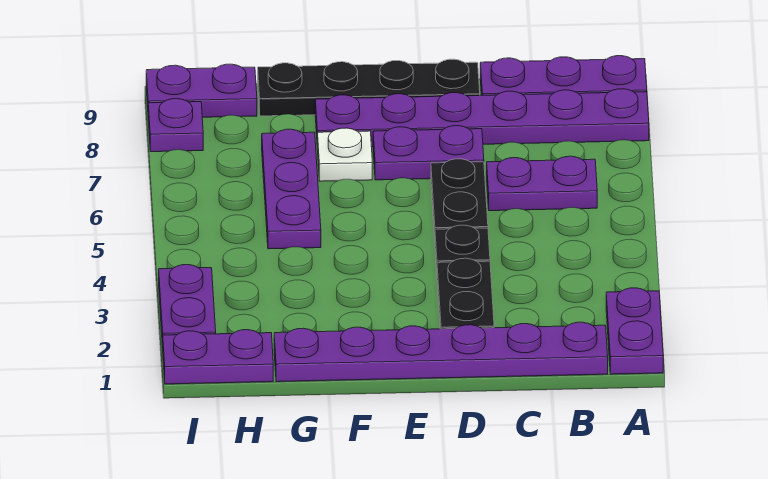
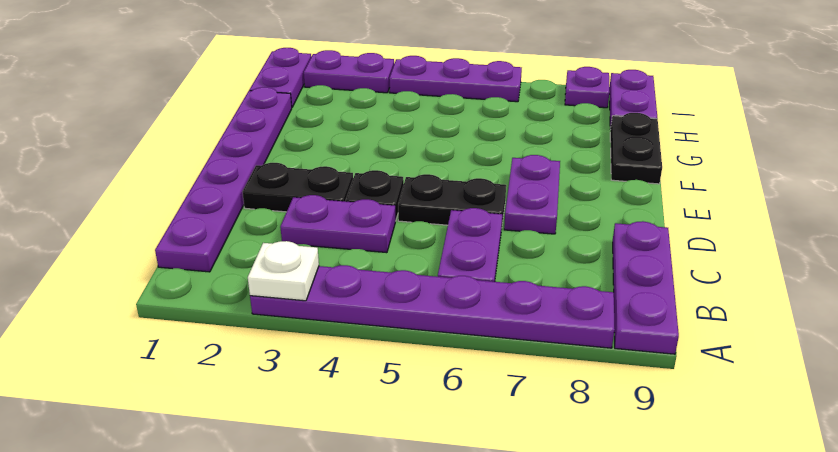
purple plate A1:A2 level 1 -> purple plate C3:C4 level 1
purple plate A8:F8 level 1 -> purple plate A3:A8 level 1
black plate D9:G9 level 1 -> black plate F9:G9 level 1
white plate F7 level 1 -> white plate A3 level 2
purple plate G5:G7 level 1 -> purple plate I4:I6 level 1

